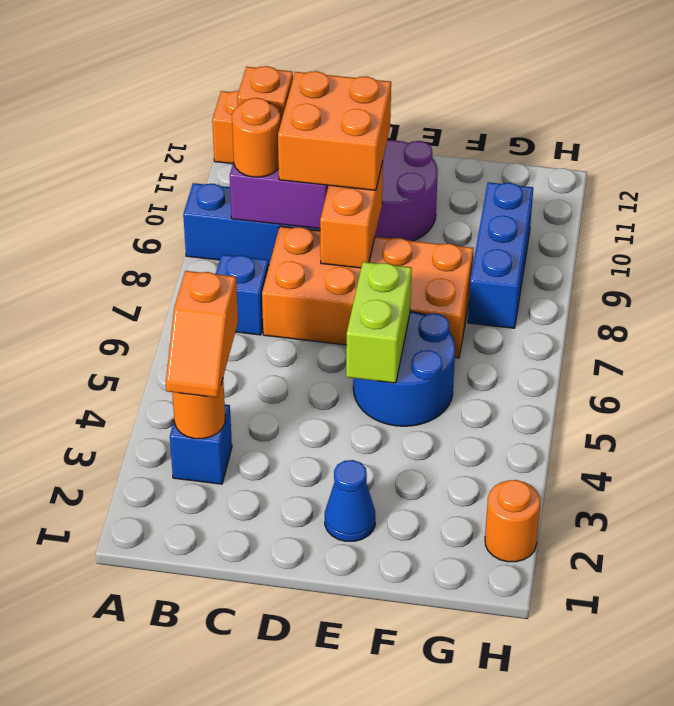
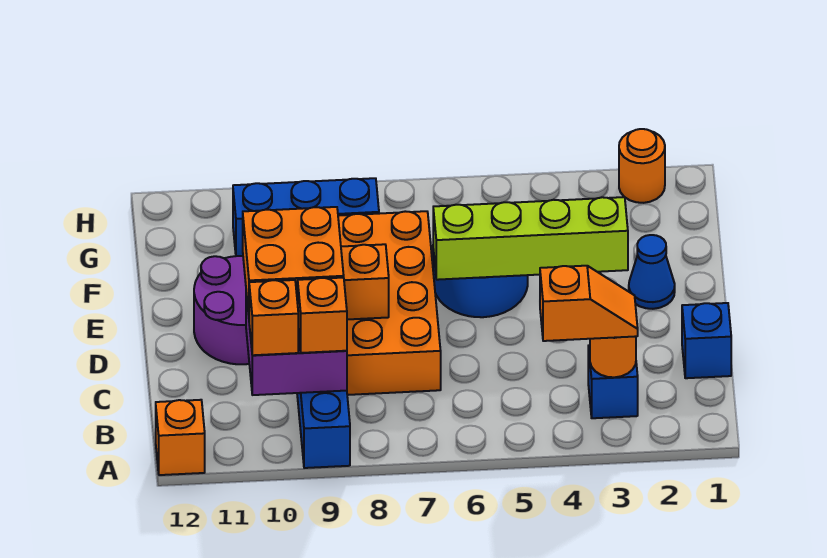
blue brick B7 level 1 -> blue brick C1 level 1
orange round brick B9 level 3 -> orange brick B9 level 3
lime brick E5:E6 level 2 -> lime brick E3:E6 level 2

